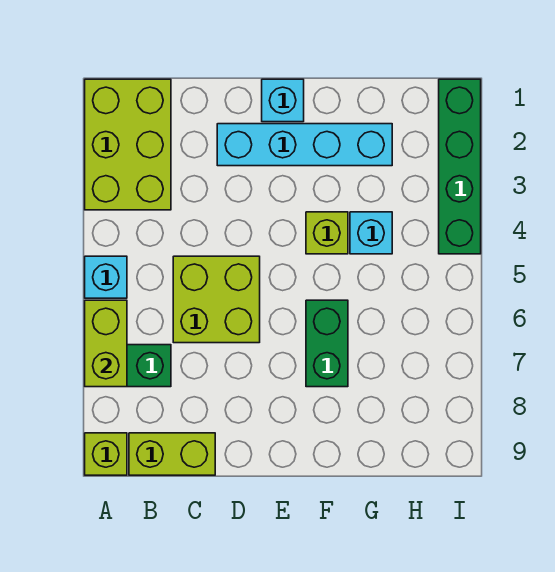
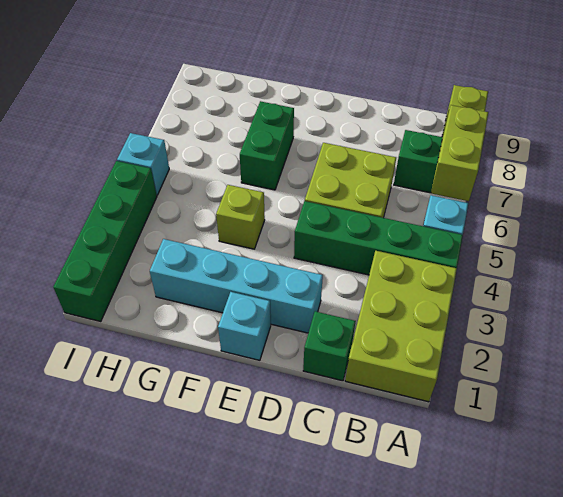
none -> green brick A4:D4 level 1
lime brick B9:C9 level 1 -> none
none -> green brick C1 level 1
cyan brick G4 level 1 -> cyan brick I5 level 1

